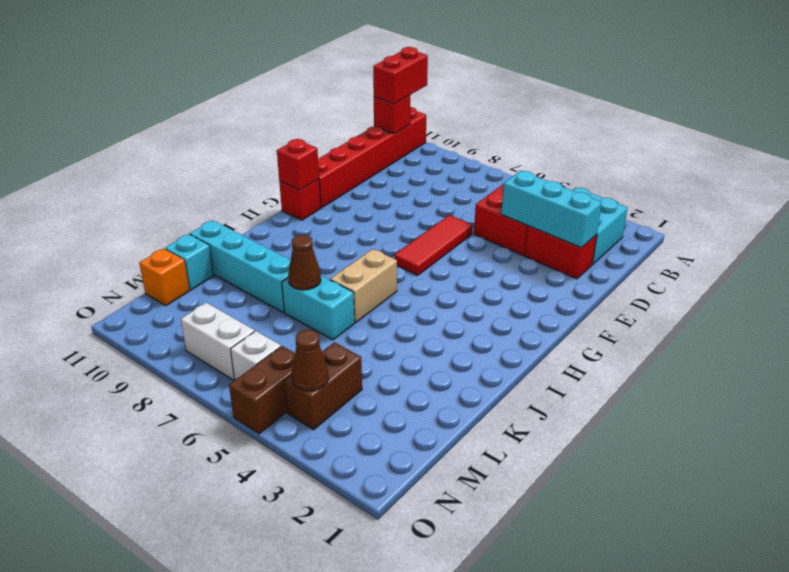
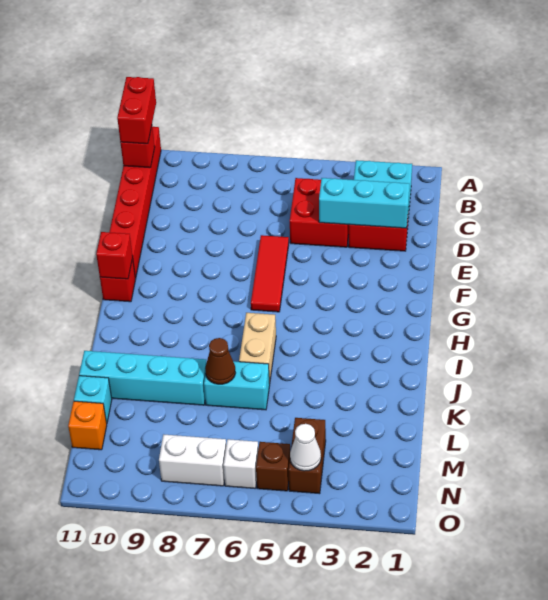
brown cone N4 level 2 -> white cone N4 level 2
brown brick N5:O5 level 1 -> brown brick N5 level 1

